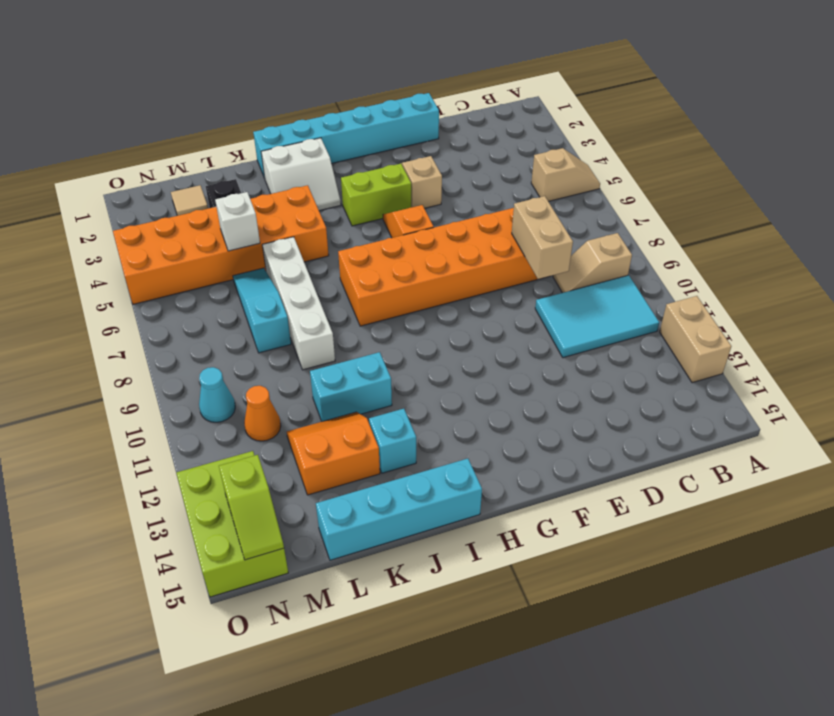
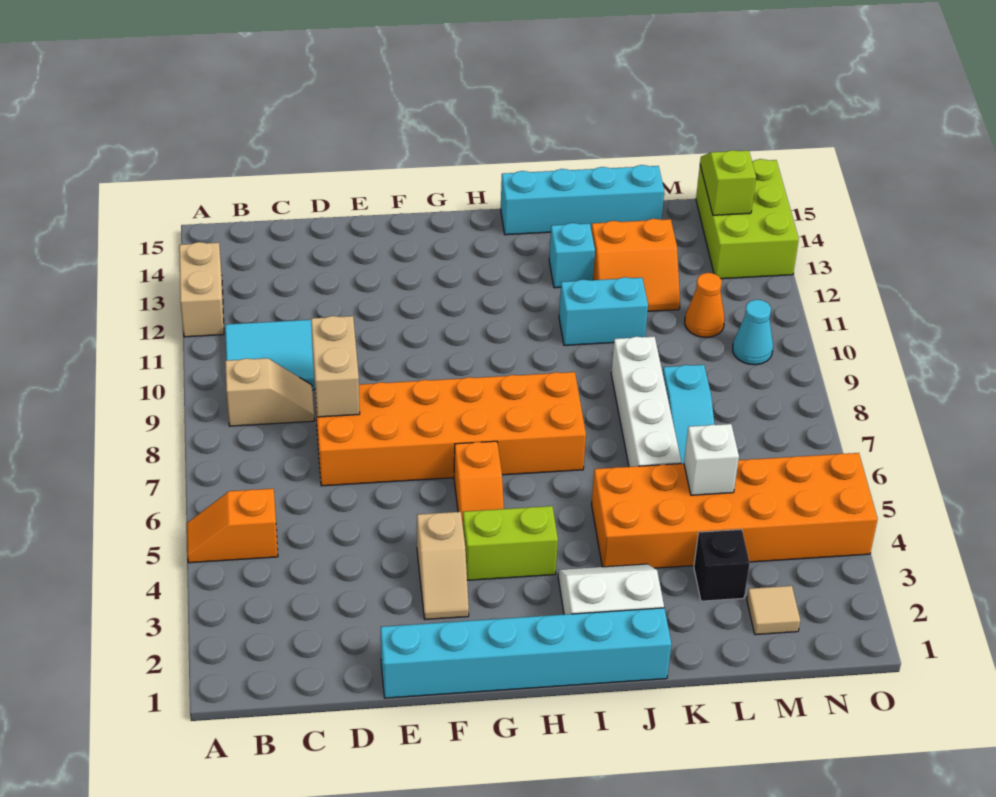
tan slope A5:B5 level 1 top B -> orange slope A5:B5 level 1 top B

